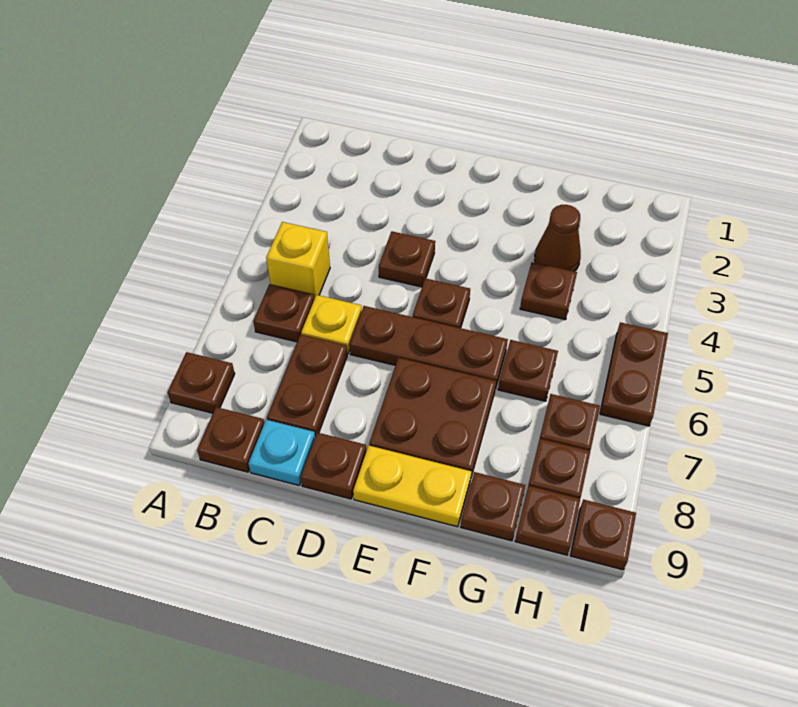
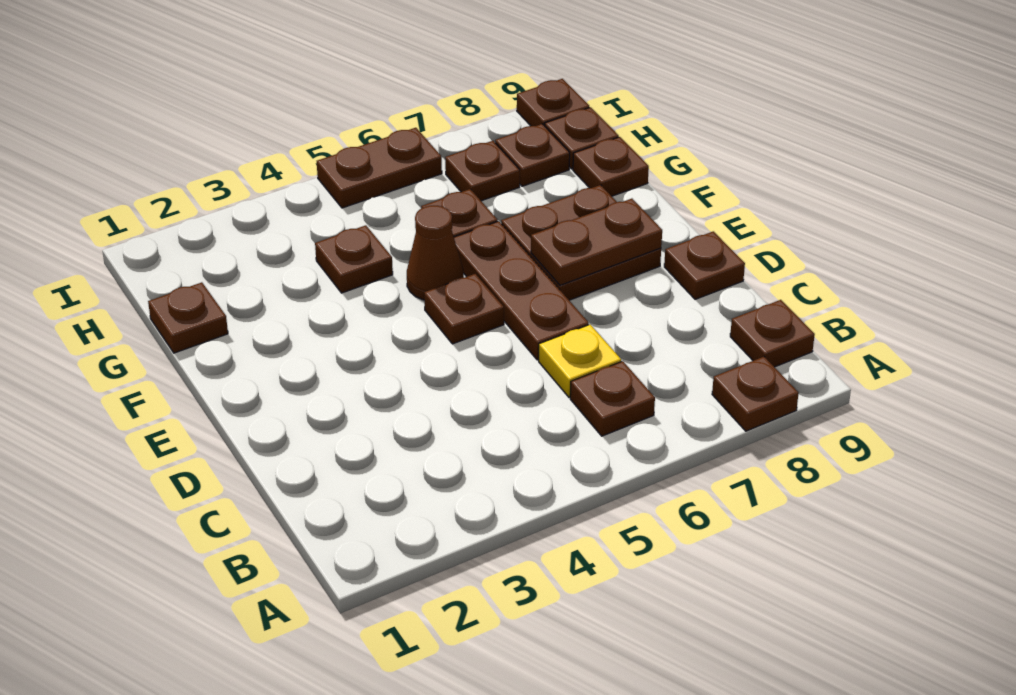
yellow brick B5 level 1 -> none
brown plate C7:C8 level 1 -> brown plate E7:E8 level 2
cyan plate C9 level 1 -> none
brown plate D4 level 1 -> brown plate G1 level 1
yellow plate E9:F9 level 1 -> none
brown cone G3 level 1 -> brown cone F5 level 1

